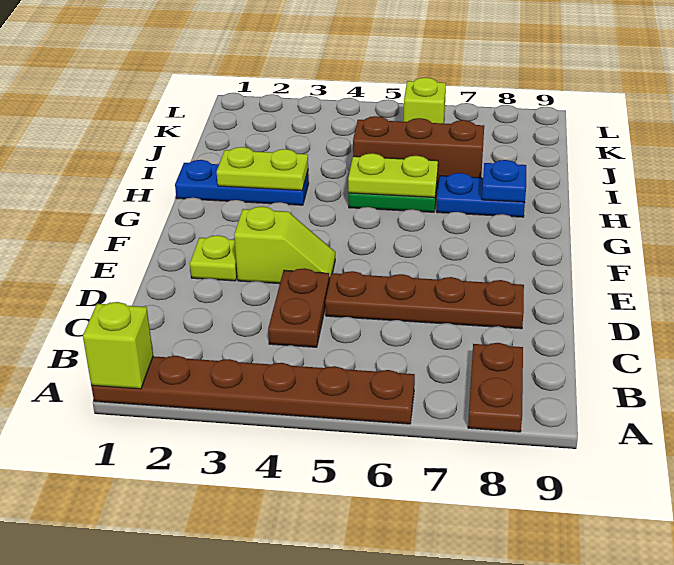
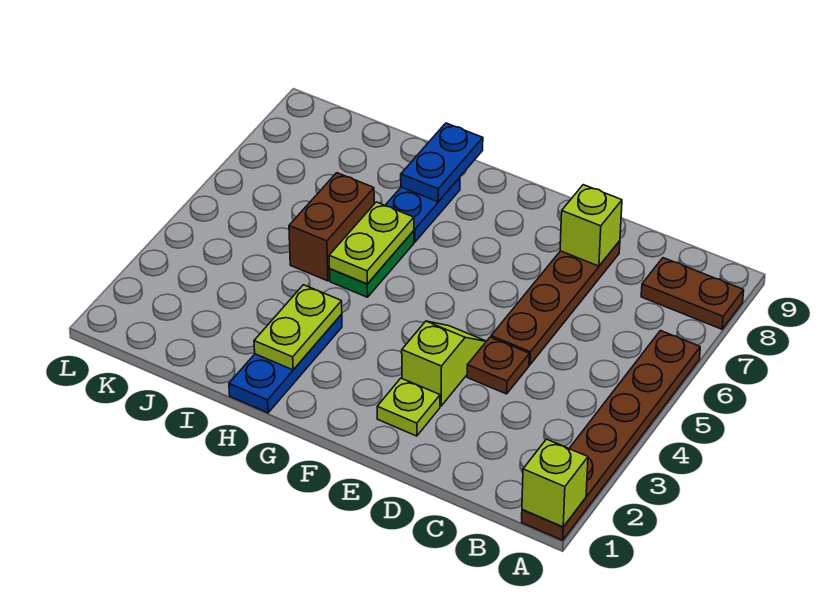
brown plate C4:D4 level 1 -> brown plate D4 level 1
blue plate H8 level 2 -> blue plate H8:H9 level 2
brown brick I5:I7 level 1 -> brown brick I5:I6 level 1
lime brick K6 level 1 -> lime brick D8 level 2

